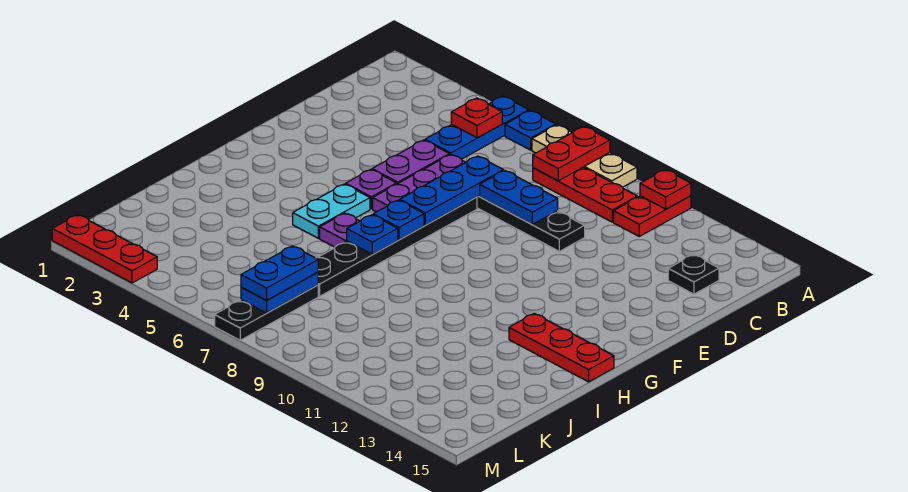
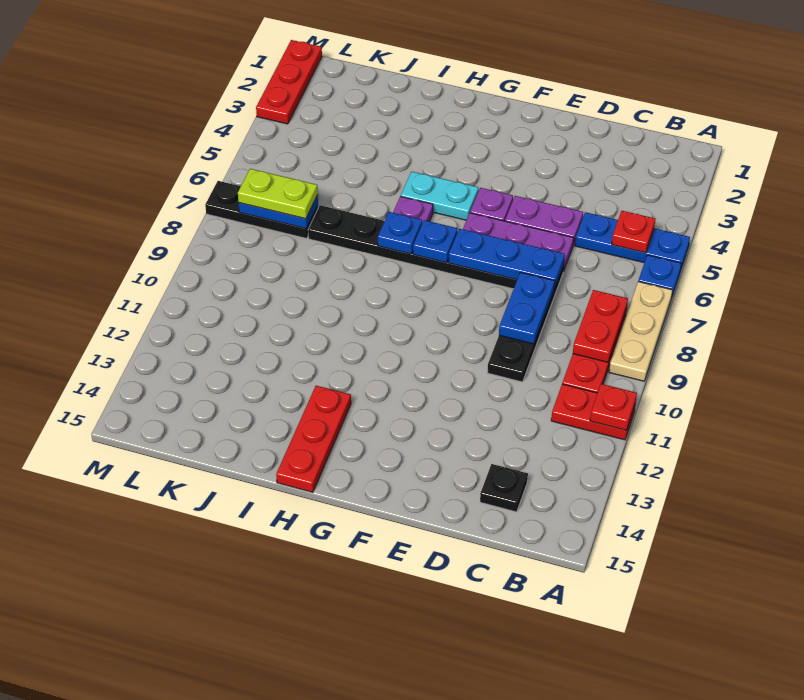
red plate A8:B8 level 2 -> red plate B8:B9 level 2
blue plate K7:L7 level 3 -> lime plate K7:L7 level 3

